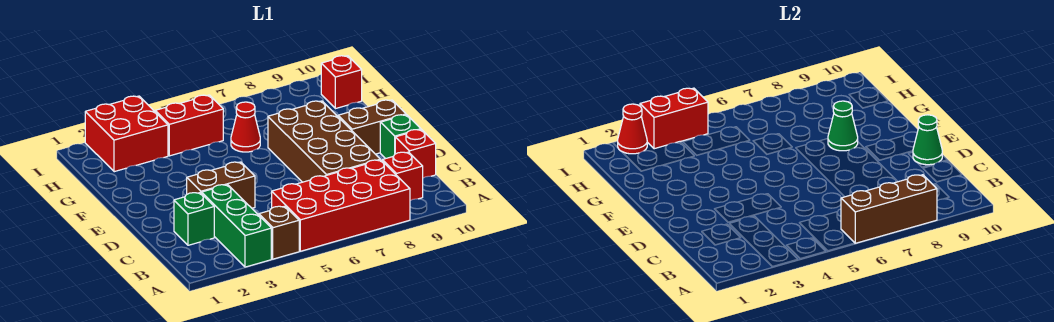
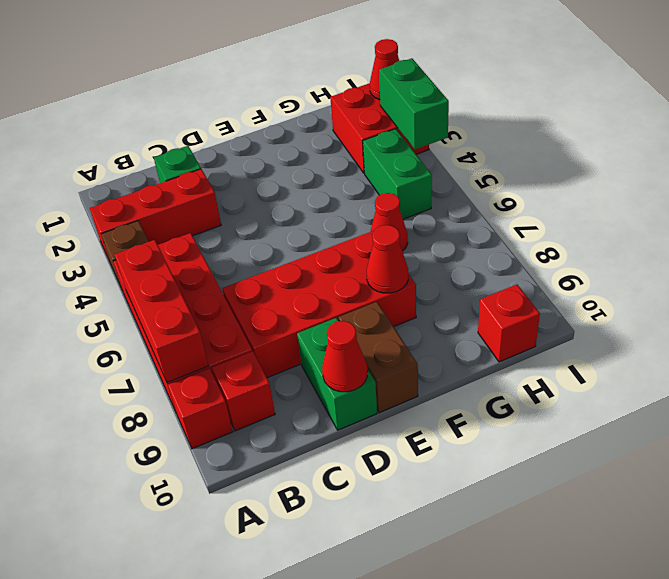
green brick A3:C3 level 1 -> red brick A3:C3 level 1
brown brick A6:A8 level 2 -> red brick A6:A8 level 2
brown brick C7:F8 level 1 -> red brick C7:F8 level 1
red brick C10 level 1 -> red brick A9 level 1
brown brick D3:D4 level 1 -> none
green brick D10 level 1 -> green brick D9:D10 level 1
green cone D10 level 2 -> red cone D10 level 2
green cone F8 level 2 -> red cone F8 level 2
red brick H4:H5 level 1 -> green brick H4:H5 level 1
red brick I3:I4 level 2 -> green brick I3:I4 level 2

